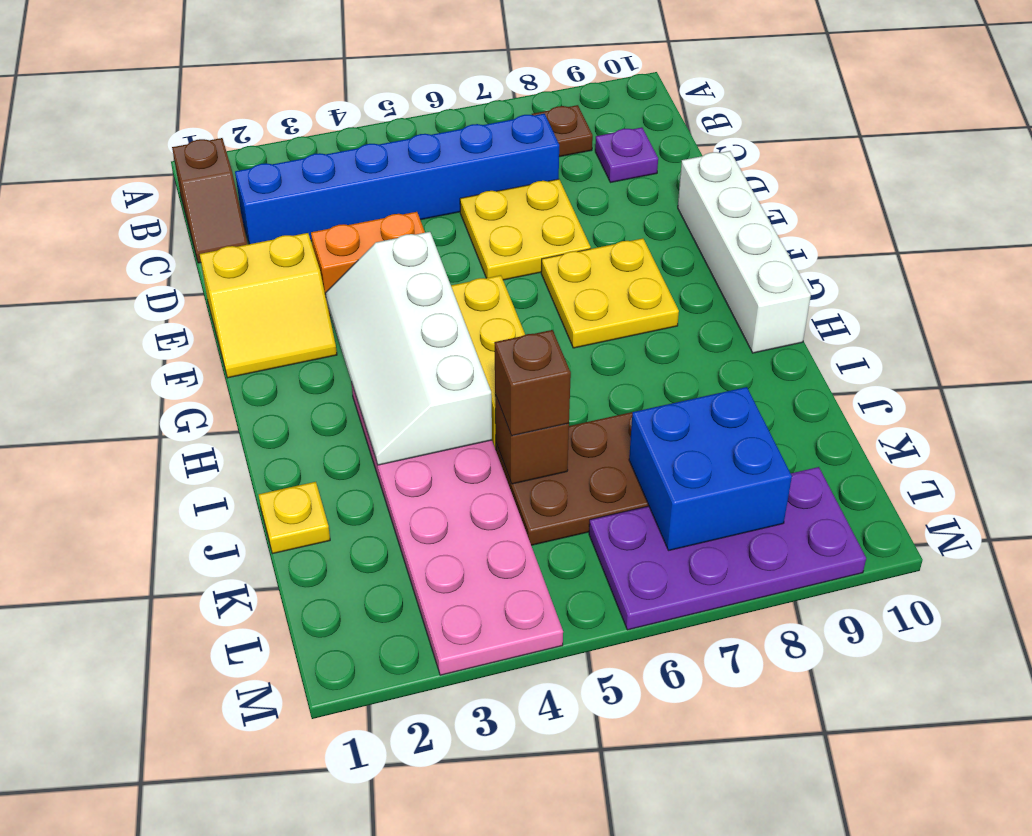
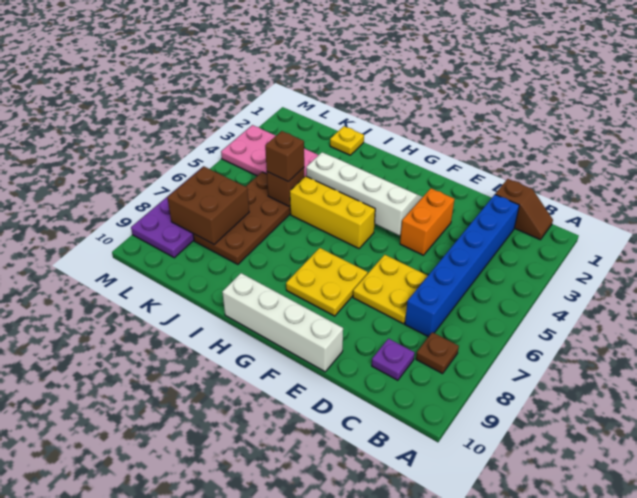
brown slope B1:C1 level 1 top B -> brown slope B1:C1 level 1 top C
yellow slope E1:F2 level 1 top E -> none
blue brick K7:L8 level 2 -> brown brick K7:L8 level 2

